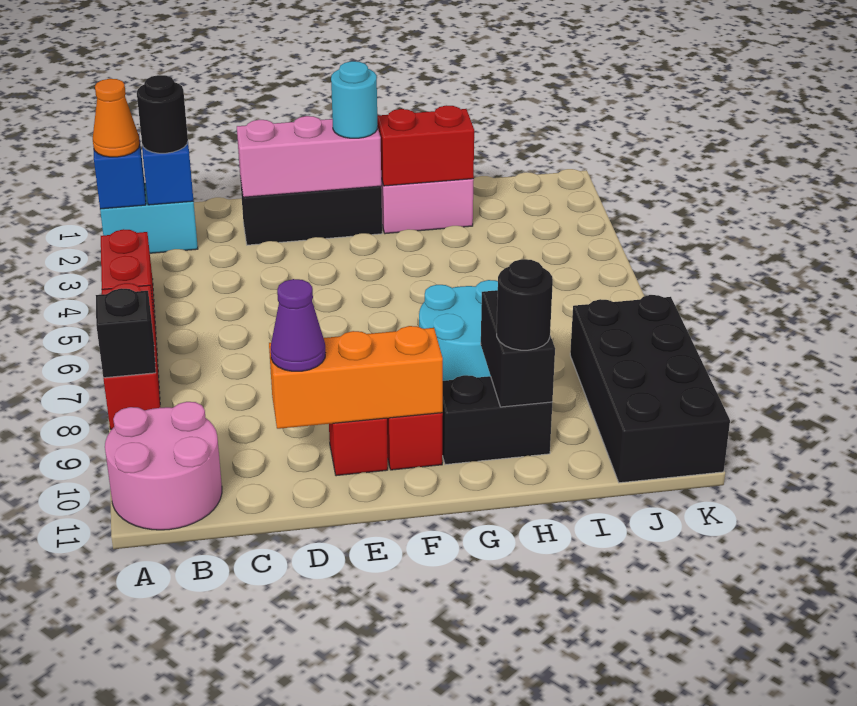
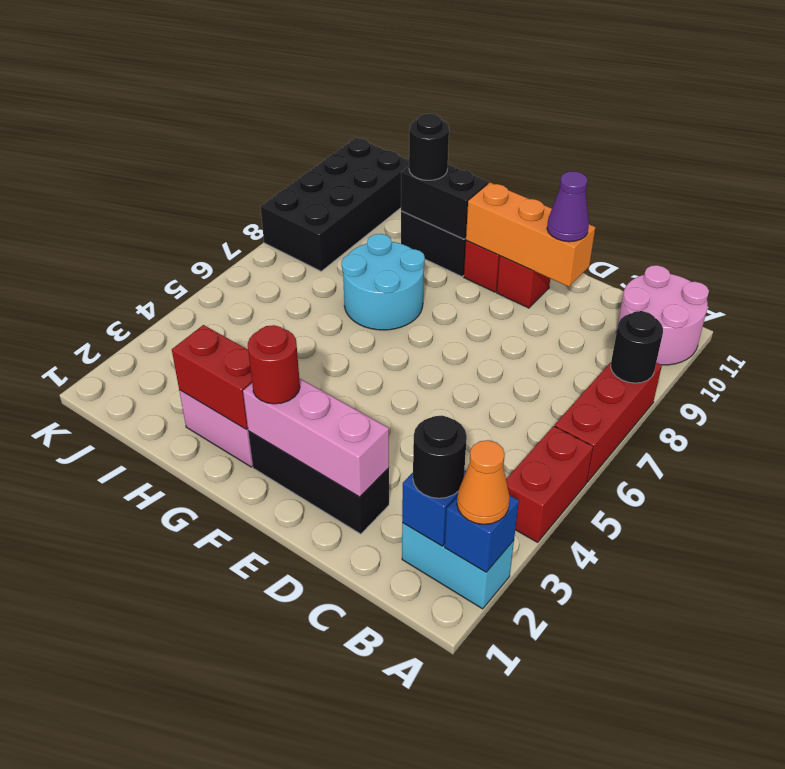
black brick A8 level 2 -> black round brick A8 level 2
cyan round brick F2 level 3 -> red round brick F2 level 3
black brick H9:H10 level 2 -> black brick G10:H10 level 2

